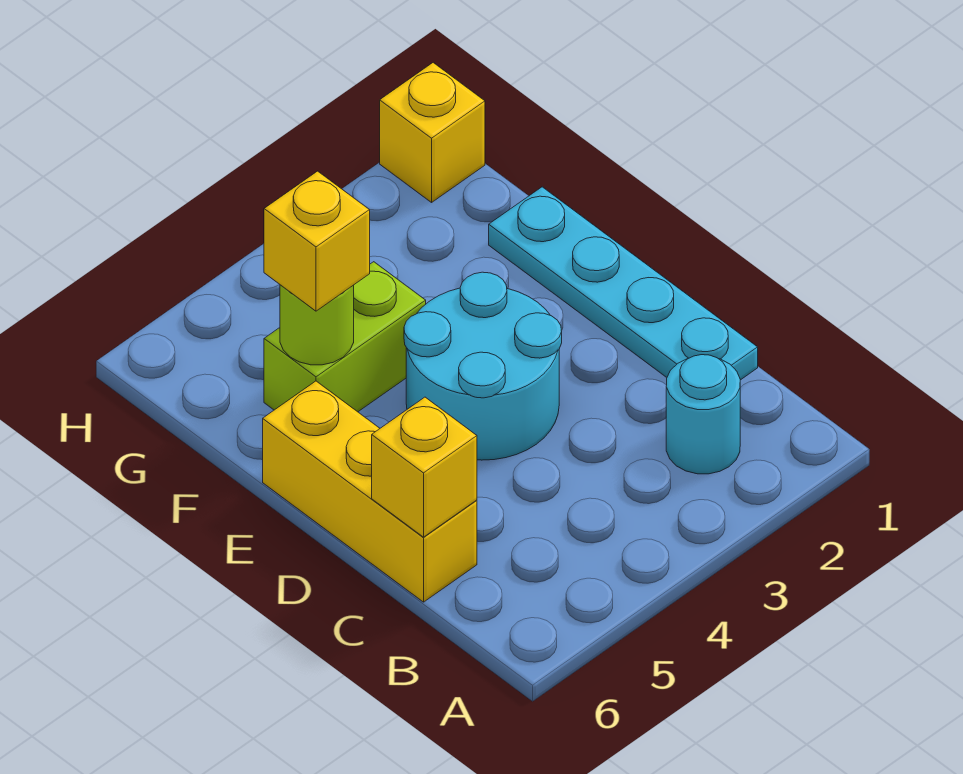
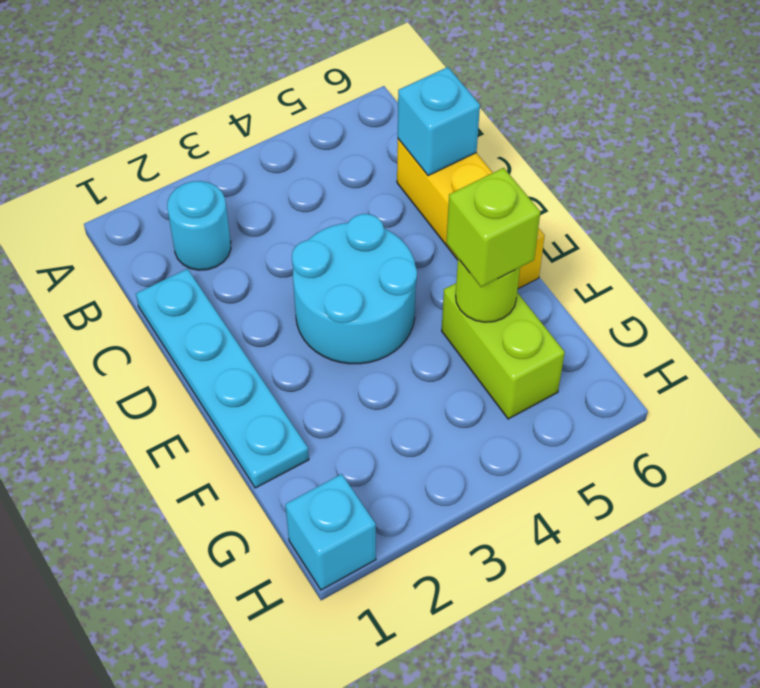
yellow brick C6 level 2 -> cyan brick C6 level 2
lime brick F4:F5 level 1 -> lime brick F5:G5 level 1
yellow brick F5 level 3 -> lime brick F5 level 3
yellow brick H1 level 1 -> cyan brick H1 level 1

